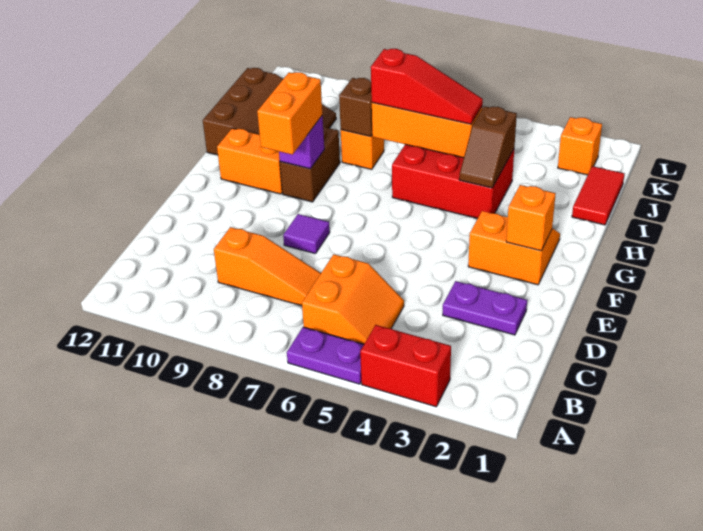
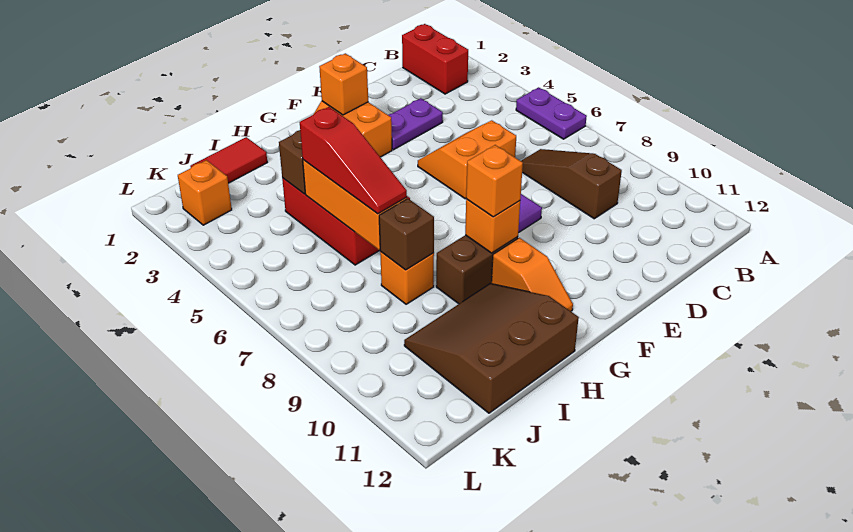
red brick A3:A4 level 1 -> red brick B1:B2 level 1
orange slope B5:C6 level 1 top 6 -> orange slope D5:E6 level 1 top 6
orange slope C7:C9 level 1 top 9 -> brown slope C7:C9 level 1 top 9
purple plate D2:D3 level 1 -> purple plate D3:E3 level 1
orange brick F9:G9 level 3 -> orange brick G9 level 3
purple brick G9 level 2 -> orange brick G9 level 2
orange brick G10:G11 level 1 -> orange slope G10:G11 level 1 top 10
red slope I5:I7 level 3 top 7 -> red slope I5:I7 level 3 top 5

